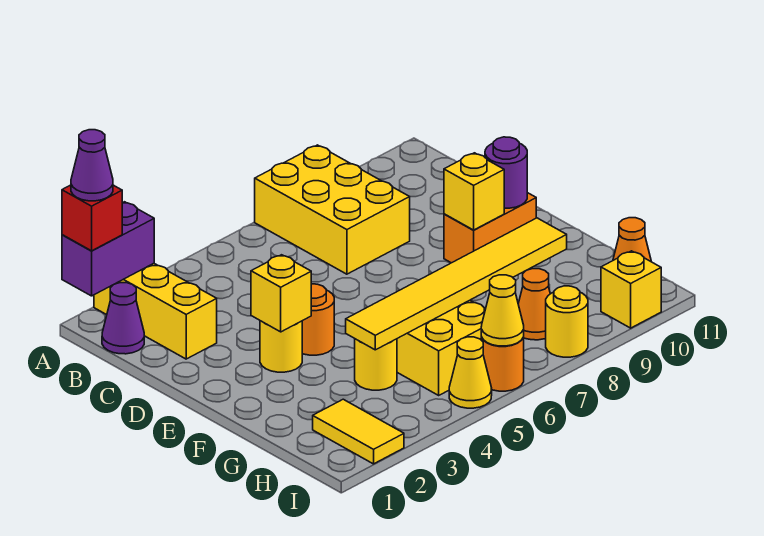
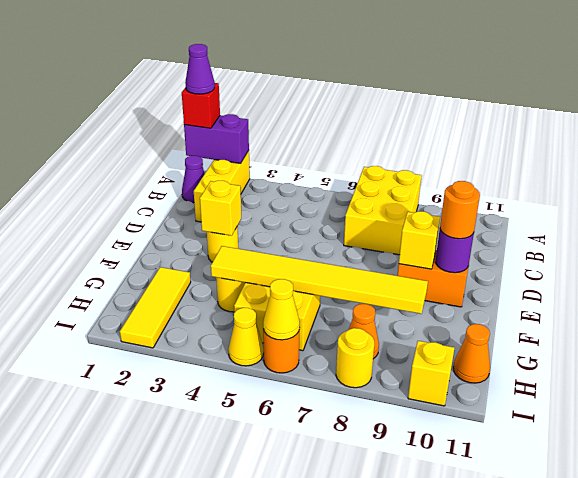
orange round brick E4 level 1 -> orange round brick E10 level 3
yellow tile H2:I2 level 1 -> yellow tile G2:I2 level 1

